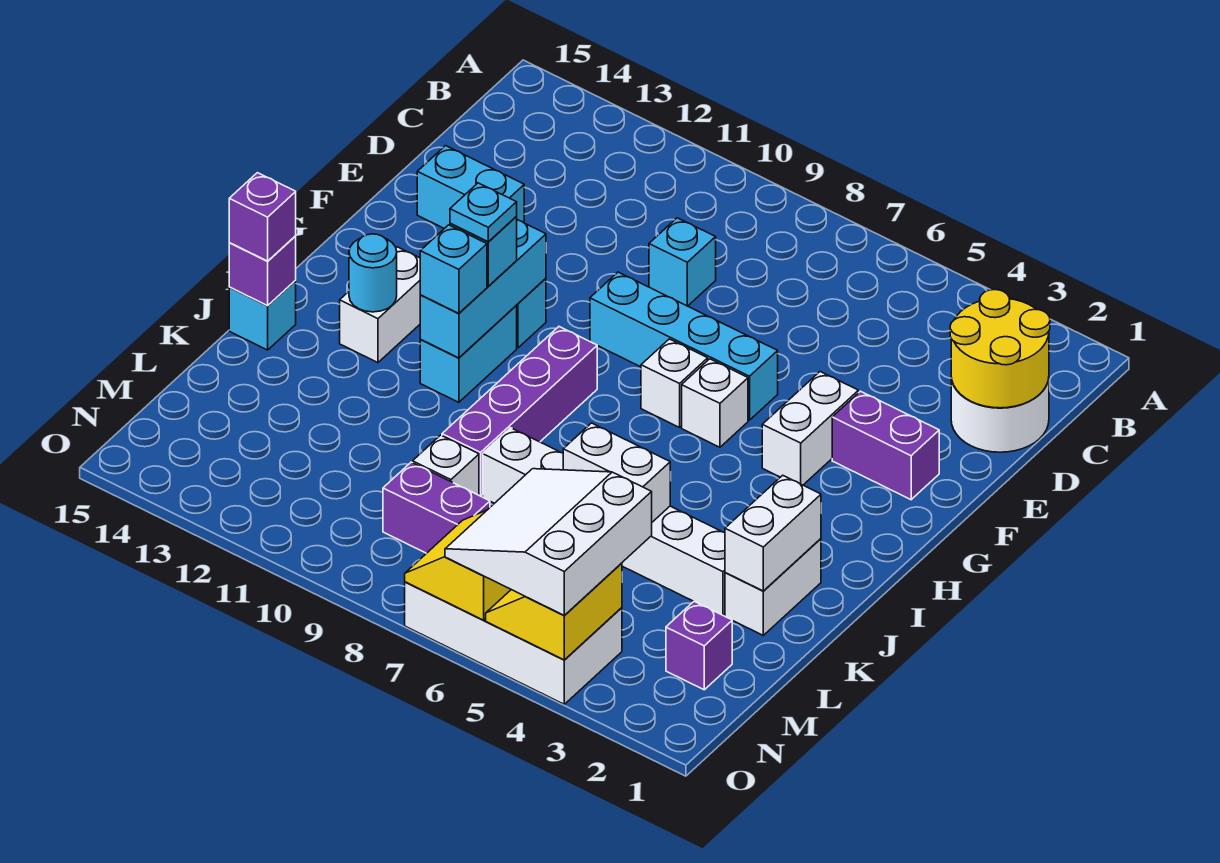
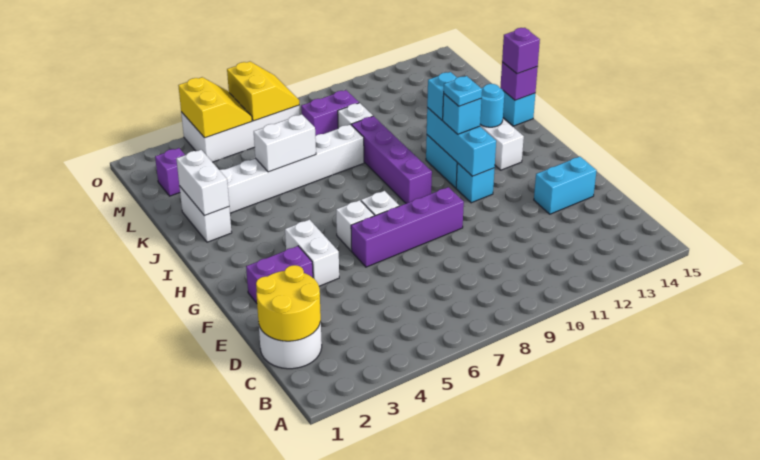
cyan brick D9 level 1 -> none
cyan brick F6:F9 level 1 -> purple brick F6:F9 level 1
white slope M4:O6 level 3 top 4 -> none

